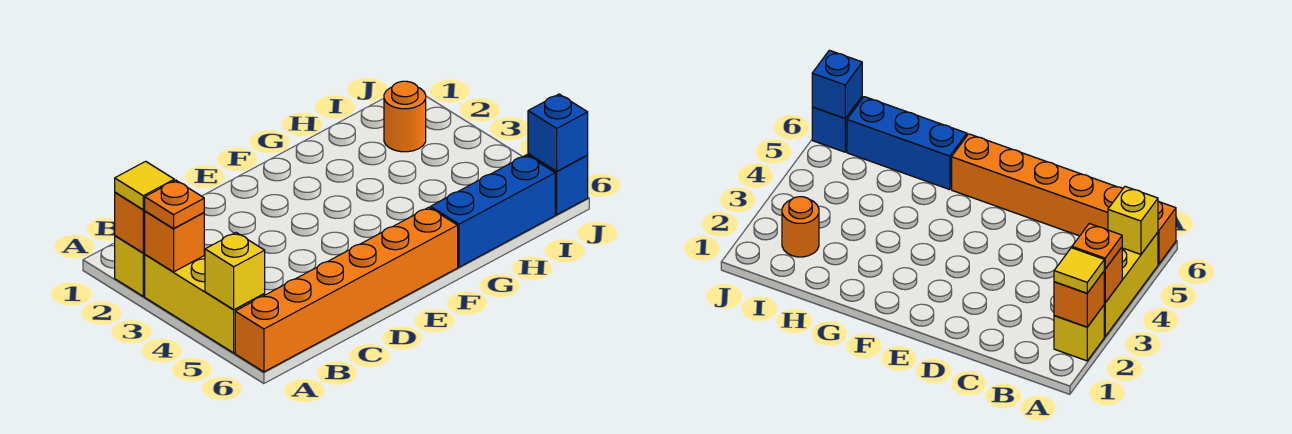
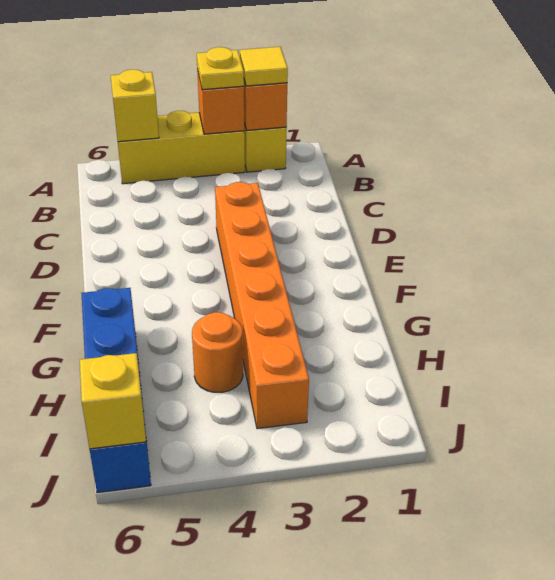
orange plate A3 level 3 -> yellow plate A3 level 3
orange brick A6:F6 level 1 -> orange brick D3:I3 level 1
orange round brick I2 level 1 -> orange round brick H4 level 1
blue brick J6 level 2 -> yellow brick J6 level 2

